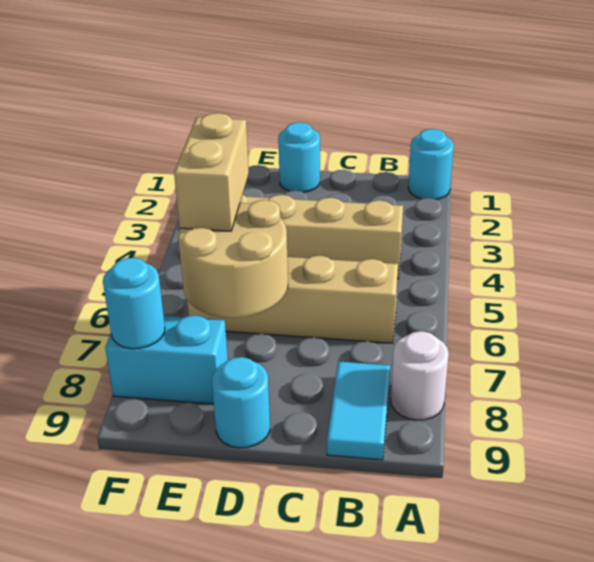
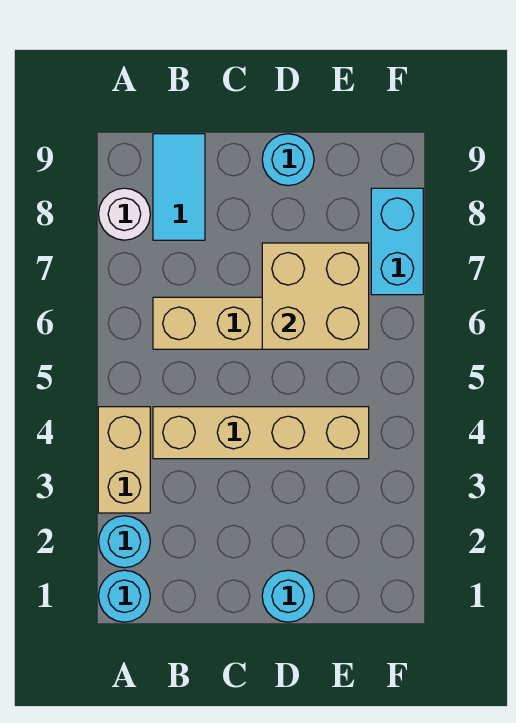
tan round brick D6:E7 level 2 -> tan brick D6:E7 level 2
tan brick E5:E6 level 3 -> tan brick A3:A4 level 1
cyan brick E8:F8 level 1 -> cyan brick F7:F8 level 1
cyan round brick F8 level 2 -> cyan round brick A2 level 1

